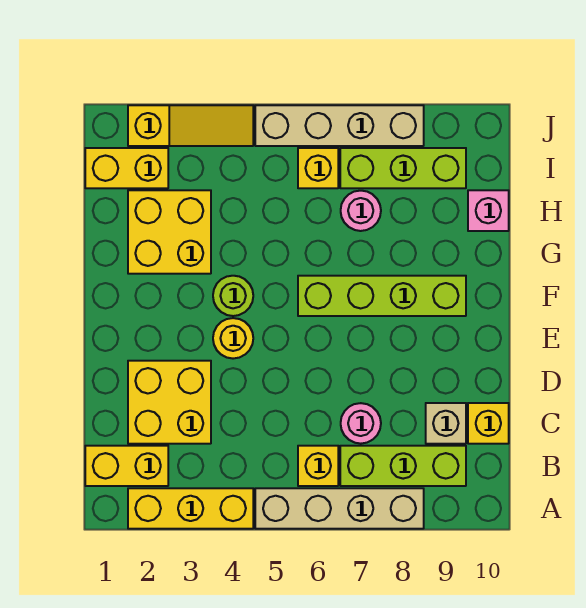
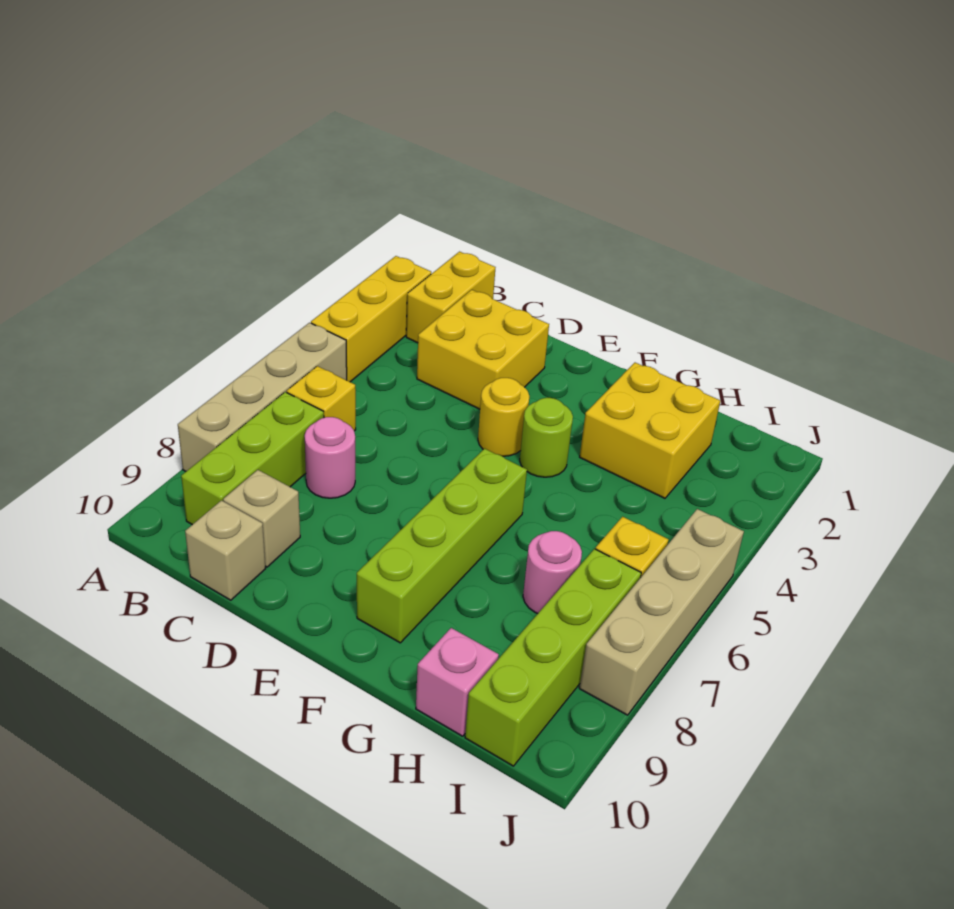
yellow brick C10 level 1 -> tan brick C10 level 1
yellow brick I1:I2 level 1 -> none
lime brick I7:I9 level 1 -> lime brick I7:I10 level 1
yellow slope J2:J4 level 1 top 2 -> none

